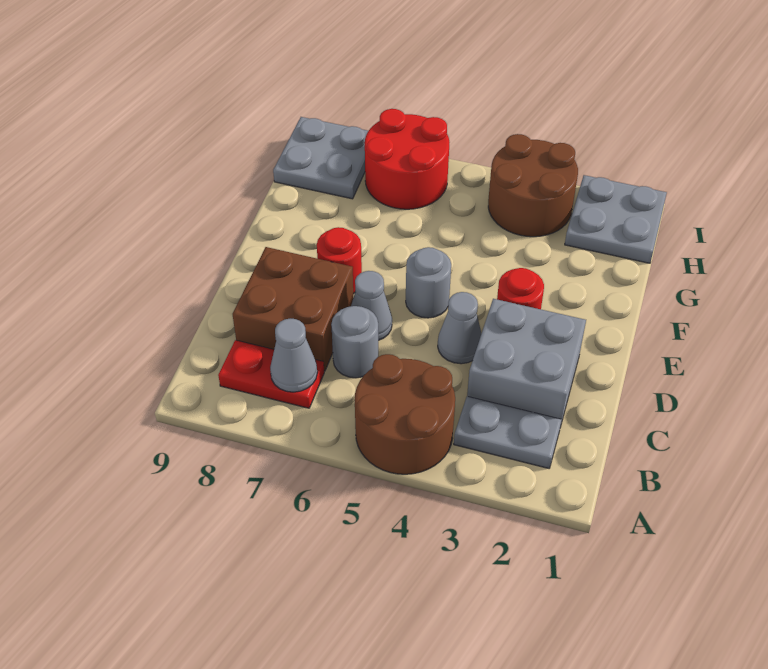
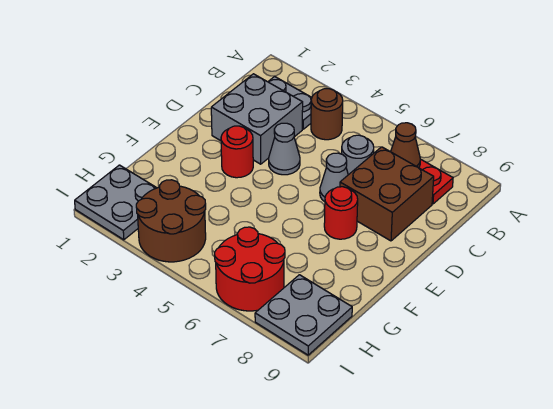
brown round brick A4:B5 level 1 -> brown round brick B4 level 1
grey cone B7 level 2 -> brown cone B7 level 2
grey round brick E5 level 1 -> none

